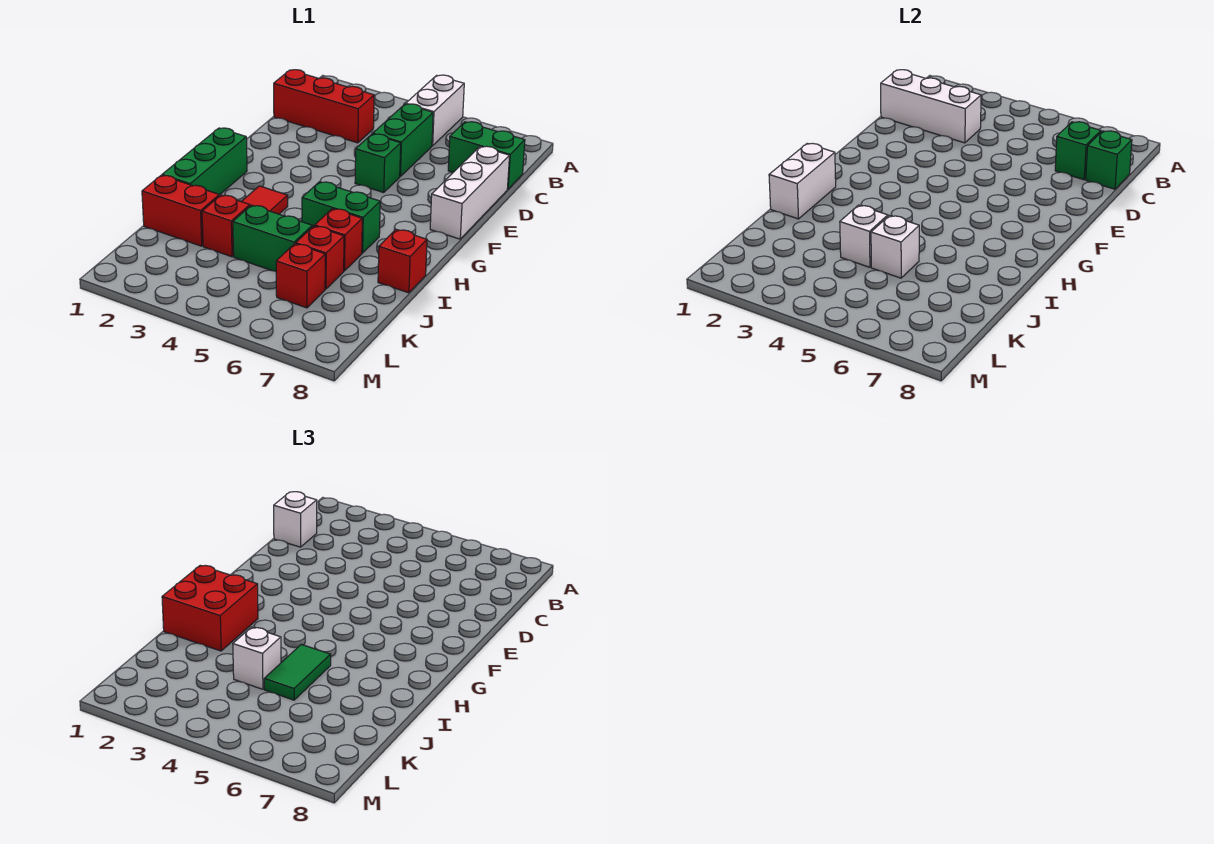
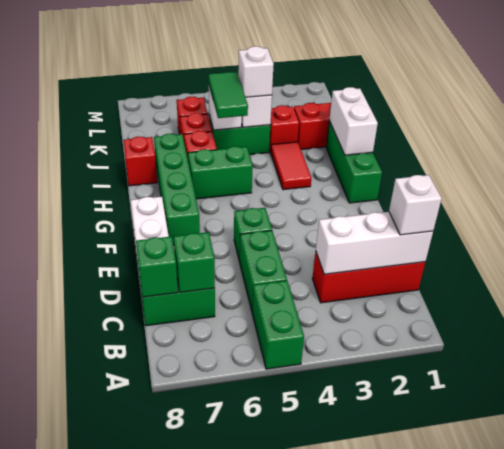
white brick A5:B5 level 1 -> green brick A5:B5 level 1
none -> green brick F7:I7 level 1
red brick H1:I2 level 3 -> none

